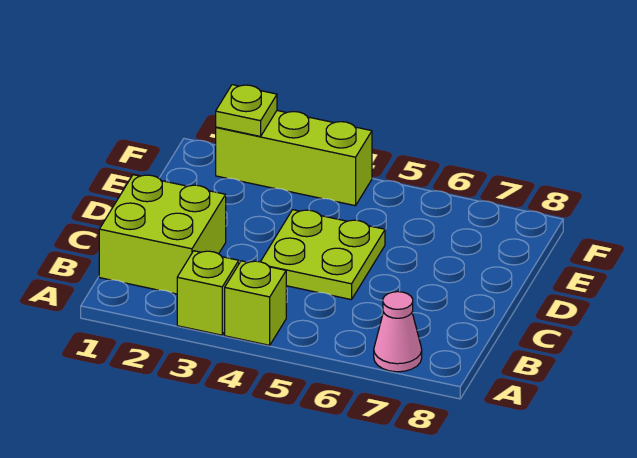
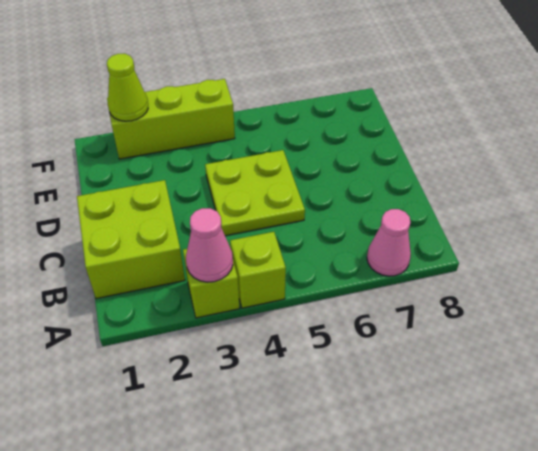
none -> pink cone A3 level 2
lime plate F2 level 2 -> lime cone F2 level 2

